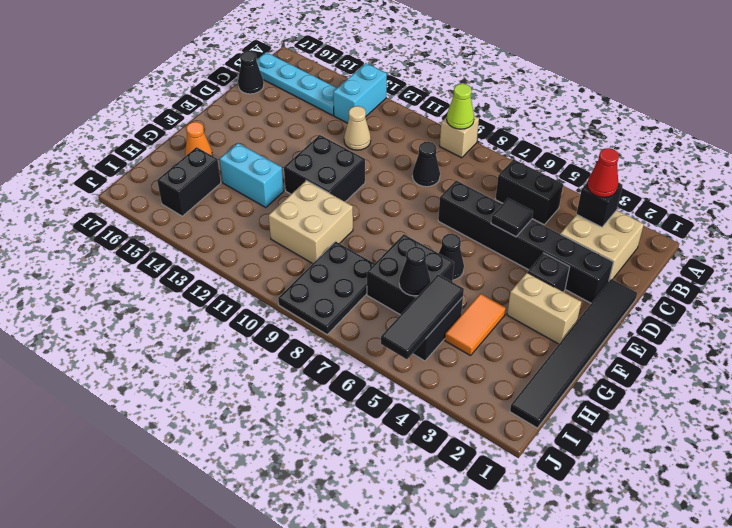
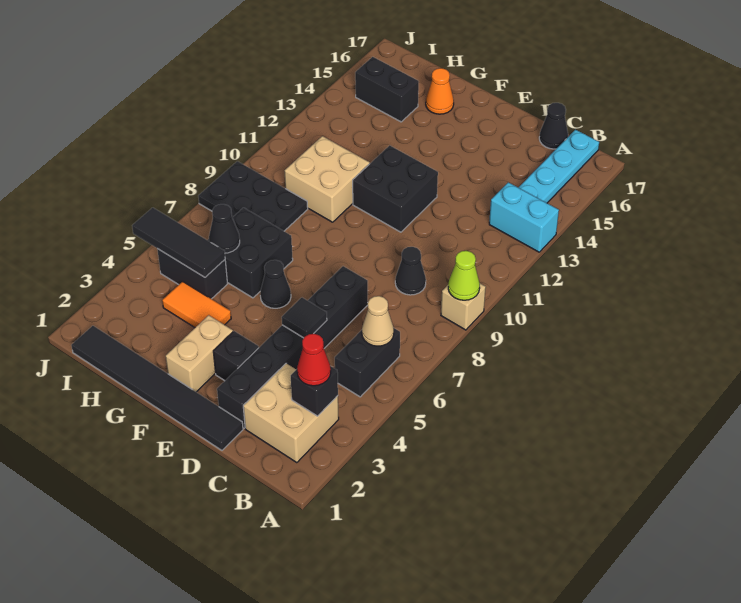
tan cone C12 level 1 -> tan cone B6 level 2
cyan brick G13:G14 level 1 -> none

